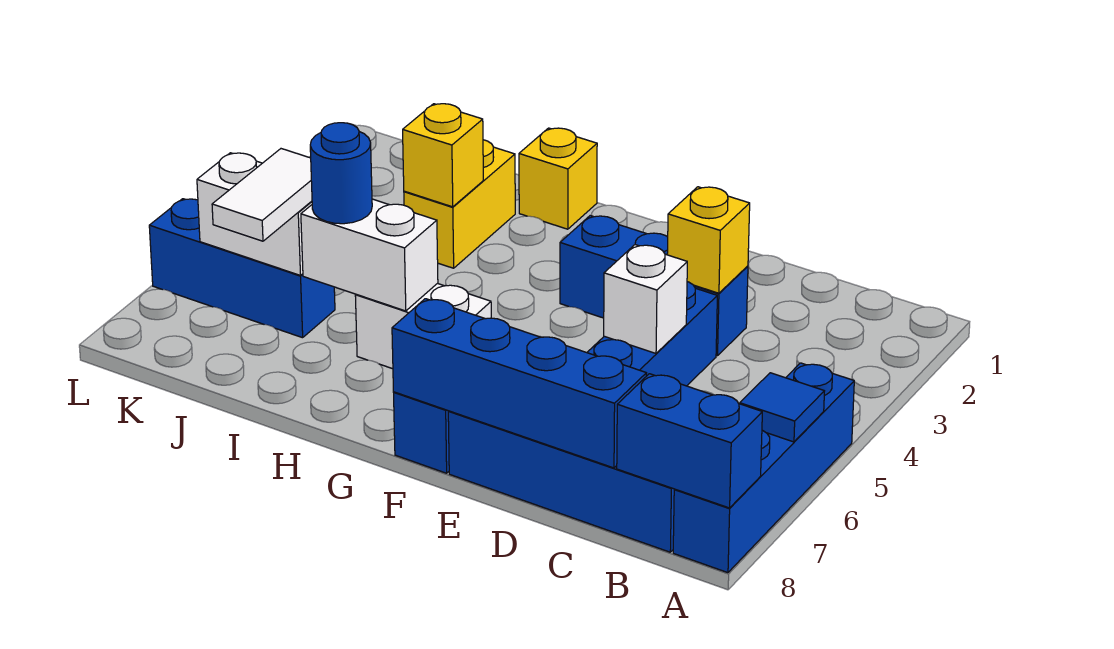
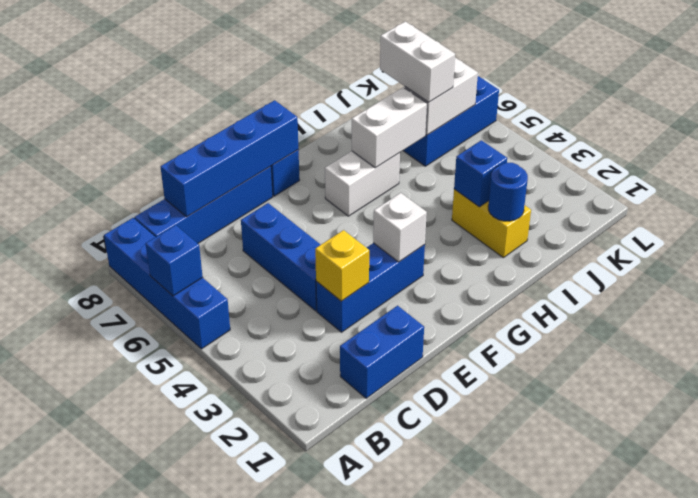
blue tile A6 level 2 -> blue brick A6 level 2
blue brick A8:B8 level 2 -> blue brick C1:D1 level 1
white brick D5 level 2 -> white brick F3 level 2
yellow brick H1 level 1 -> none
yellow brick I3 level 2 -> blue brick I3 level 2
blue round brick I6 level 3 -> blue round brick I2 level 2
white tile J6:J7 level 3 -> white brick J6:J7 level 3

